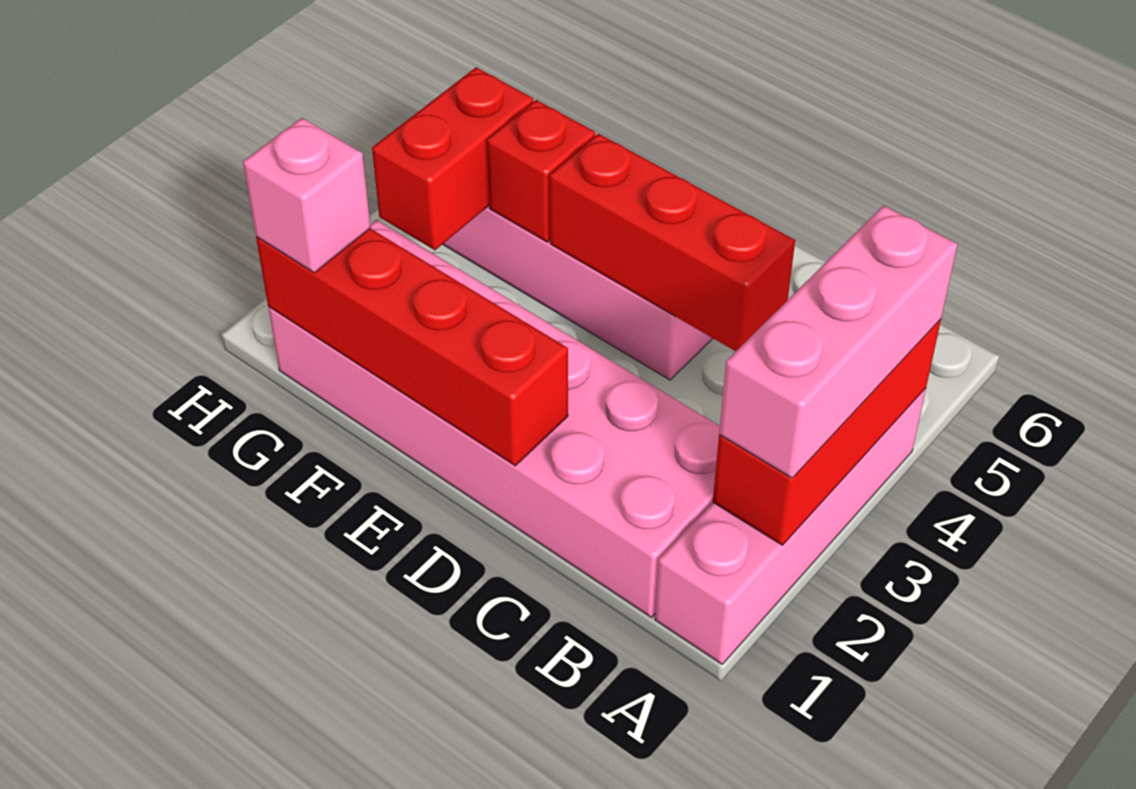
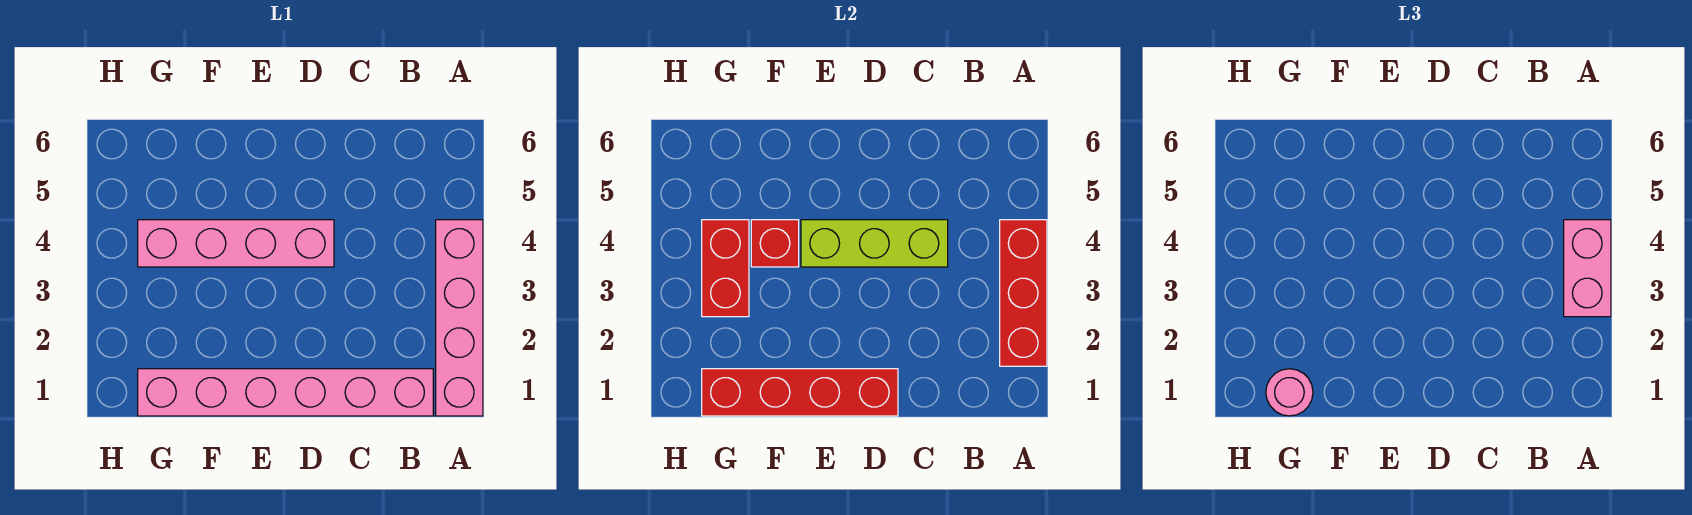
pink brick A2:A4 level 3 -> pink brick A3:A4 level 3
pink brick B1:G2 level 1 -> pink brick B1:G1 level 1
red brick C4:E4 level 2 -> lime brick C4:E4 level 2
pink brick G1 level 3 -> pink round brick G1 level 3

